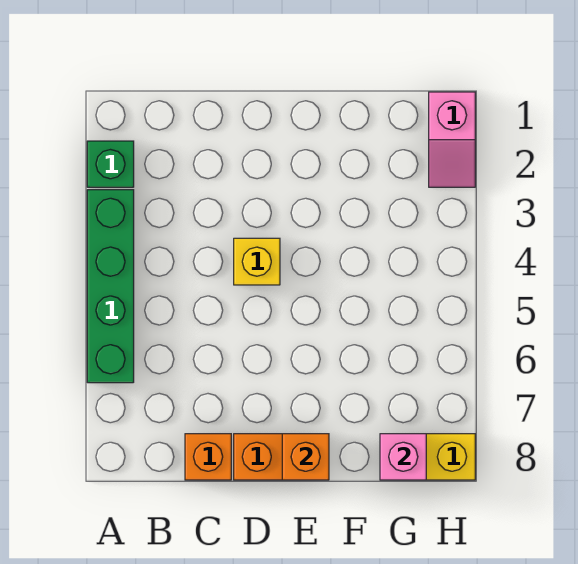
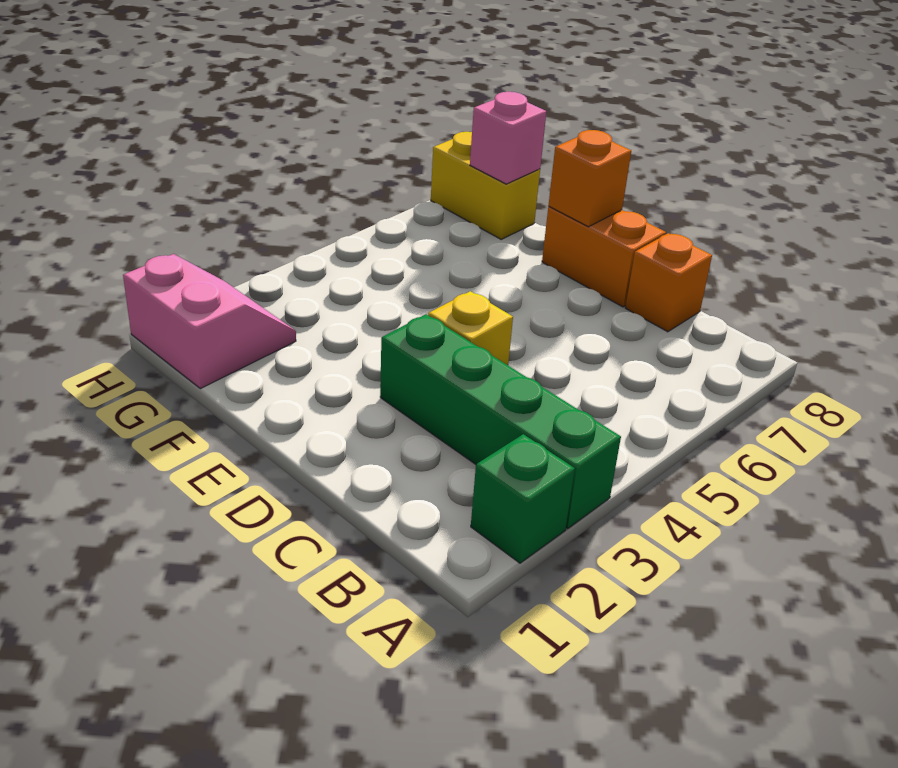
green brick A3:A6 level 1 -> green brick A3:D3 level 1
pink slope H1:H2 level 1 top 1 -> pink slope G1:H2 level 1 top 1

